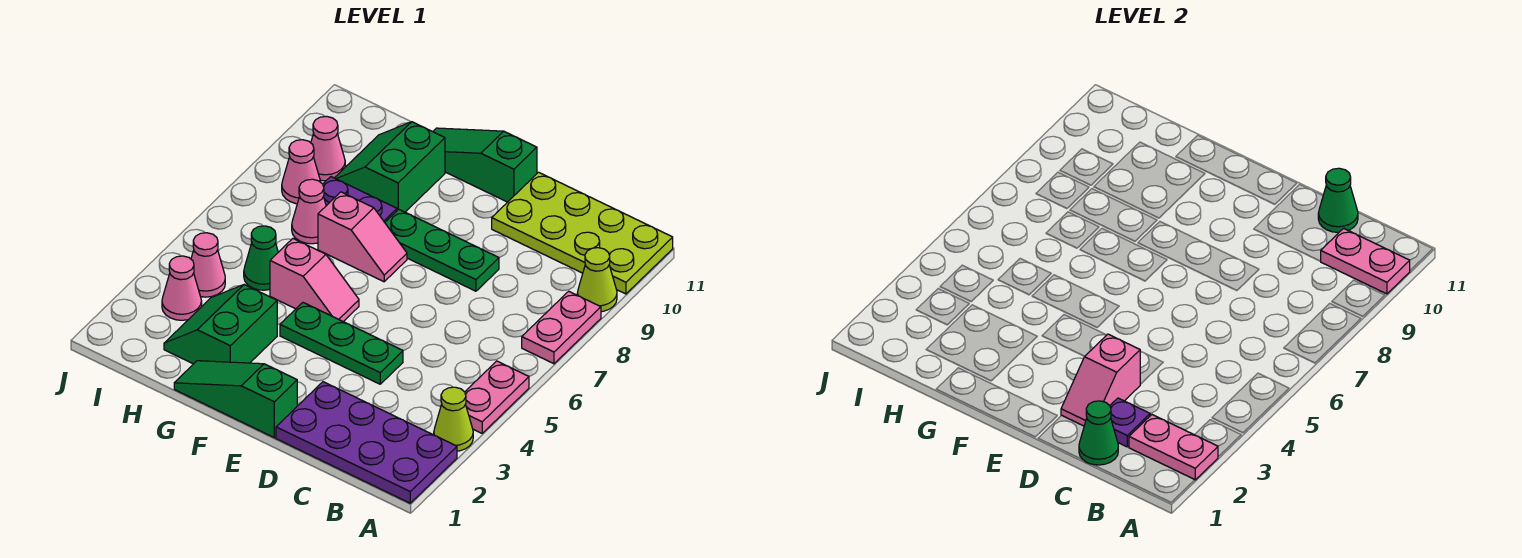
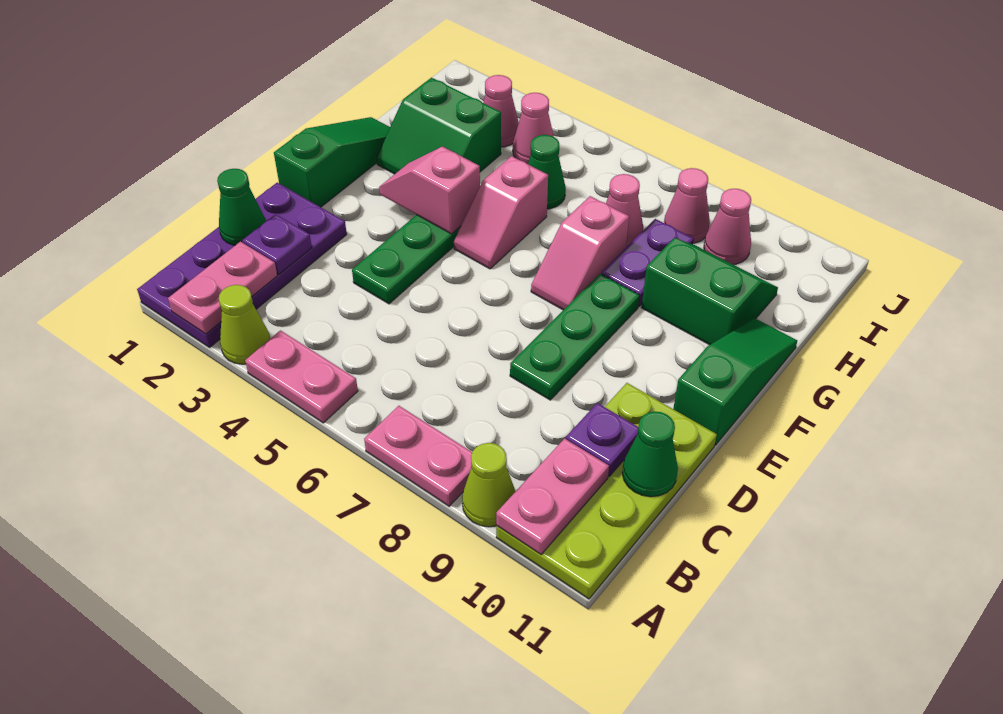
none -> purple plate C10 level 2
pink slope D2:D3 level 2 top 3 -> pink slope F3:F4 level 2 top 4
green slope G2:H3 level 1 top G -> green slope G2:H3 level 1 top H

